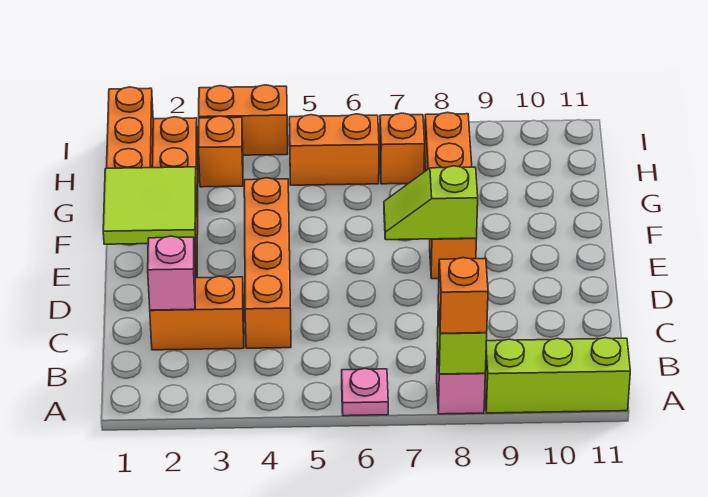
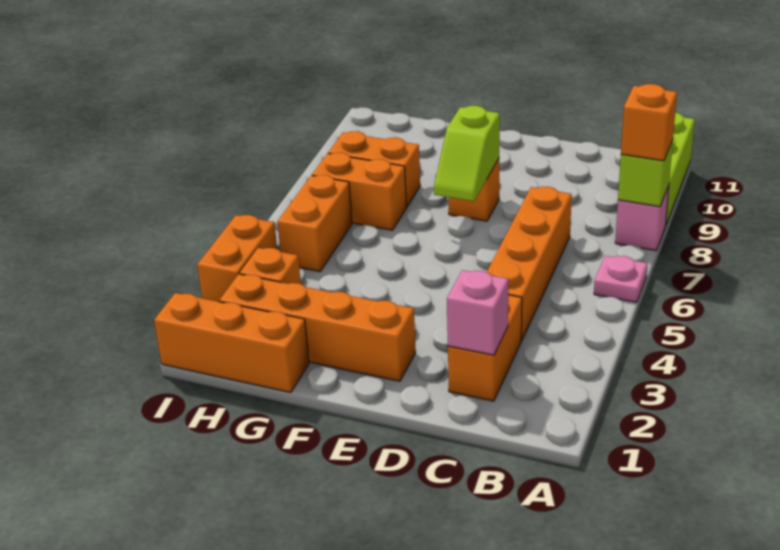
orange brick C4:F4 level 1 -> orange brick C4:C7 level 1
lime tile E1:F2 level 2 -> none
orange brick H7 level 1 -> orange brick G7:H7 level 1

